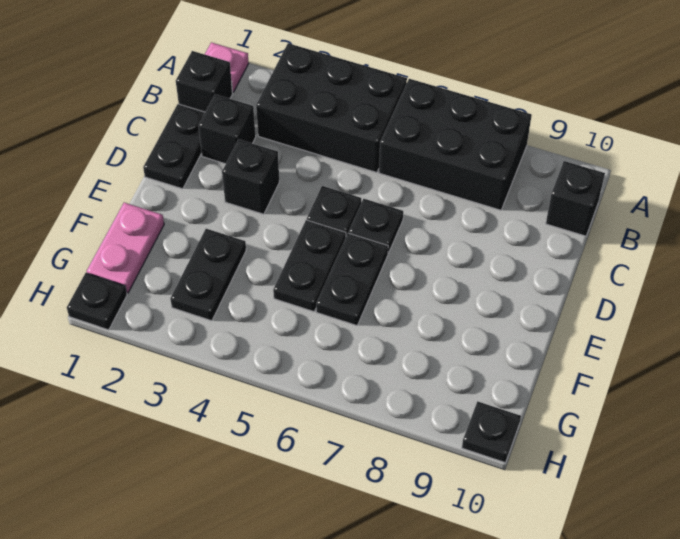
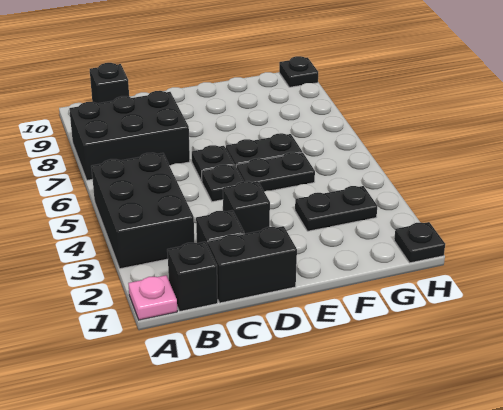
black brick A6:B8 level 1 -> black brick A7:C8 level 1
black plate C1:D1 level 1 -> black brick C1:D1 level 1
pink plate F1:G1 level 1 -> none

